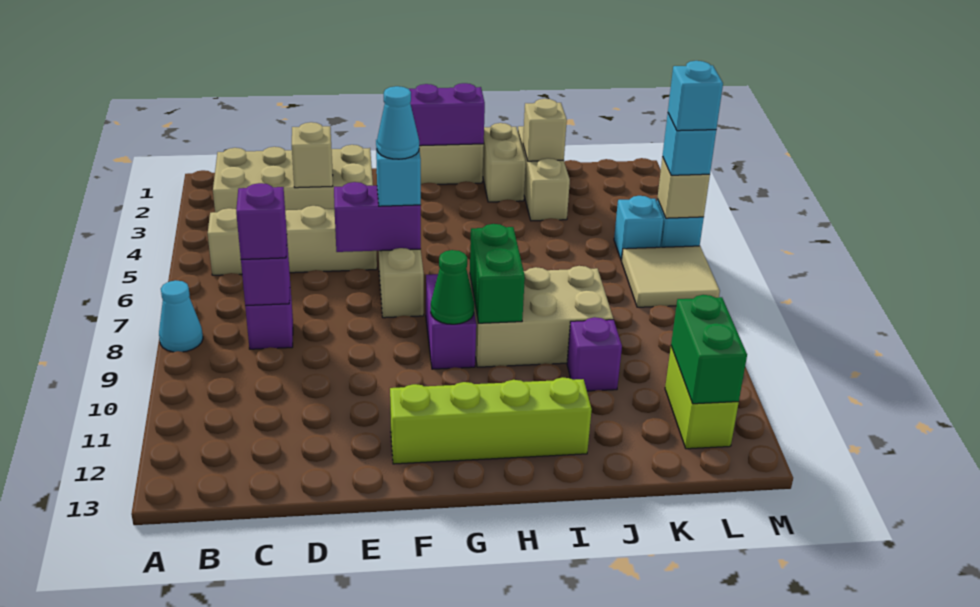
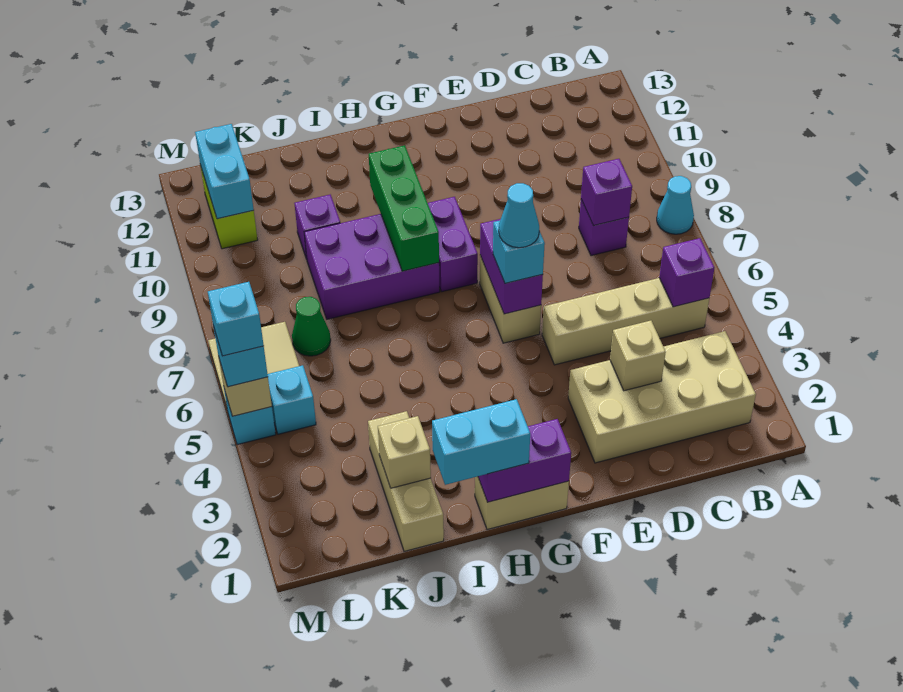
purple brick C8 level 3 -> purple brick B5 level 2
purple brick E6:F6 level 2 -> purple brick F6:F7 level 2
lime brick F12:I12 level 1 -> none
green cone G9 level 2 -> green cone K7 level 1
none -> cyan brick H1:I1 level 3
tan brick H8:J9 level 1 -> purple brick H8:J9 level 1
green brick H8:H9 level 2 -> green brick H8:H10 level 2
tan brick I1:I2 level 1 -> none
green brick L11:L12 level 2 -> cyan brick L11:L12 level 2

